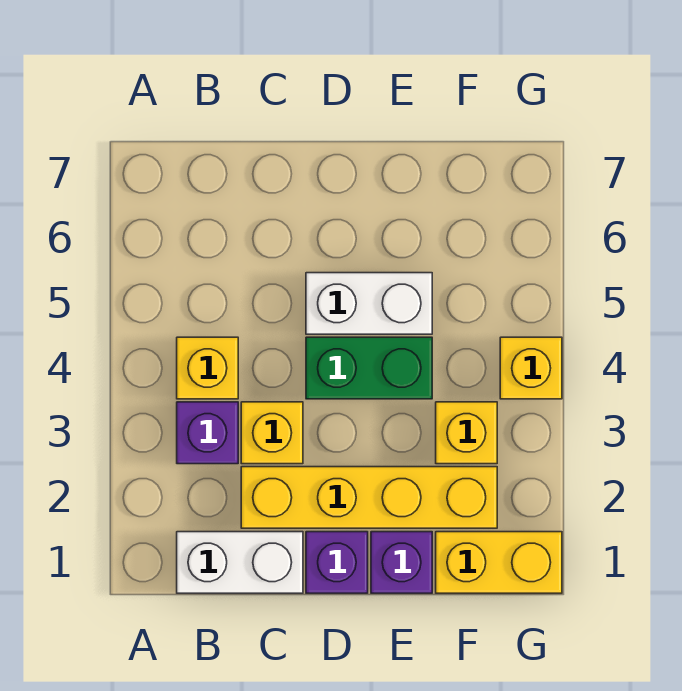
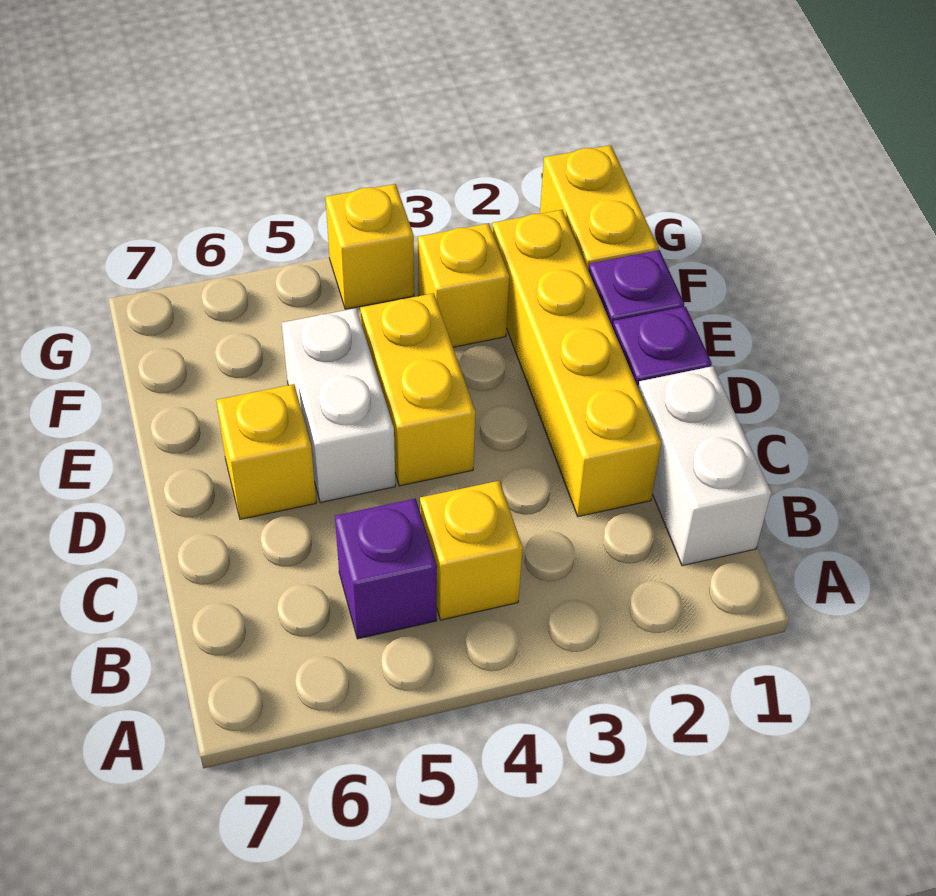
purple brick B3 level 1 -> purple brick B5 level 1
yellow brick C3 level 1 -> yellow brick D6 level 1
green brick D4:E4 level 1 -> yellow brick D4:E4 level 1

